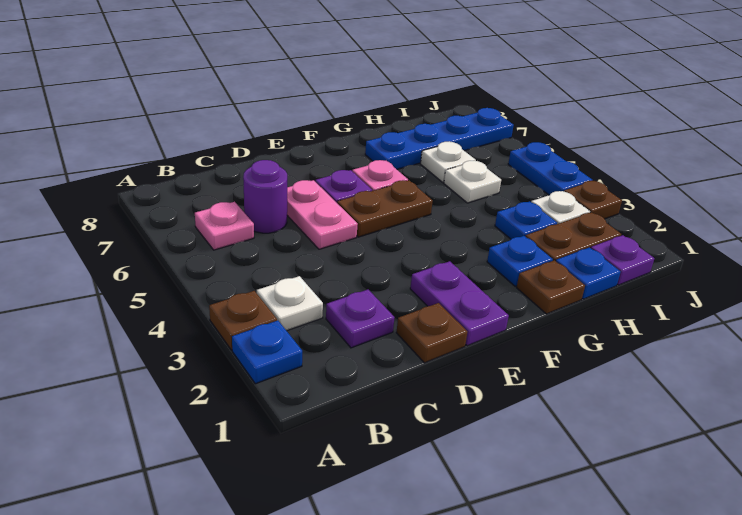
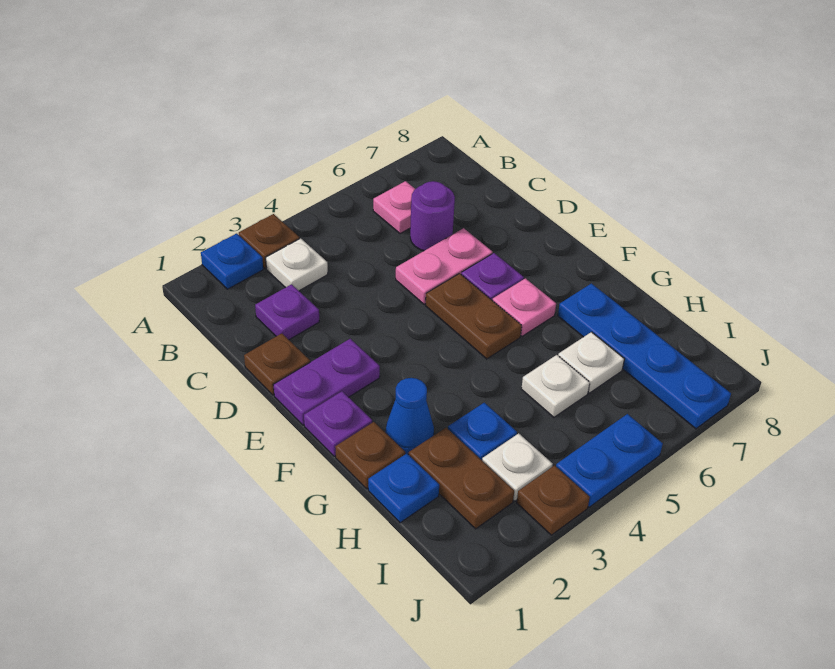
blue plate G2 level 1 -> blue cone G2 level 1
purple plate I1 level 1 -> purple plate F1 level 1

